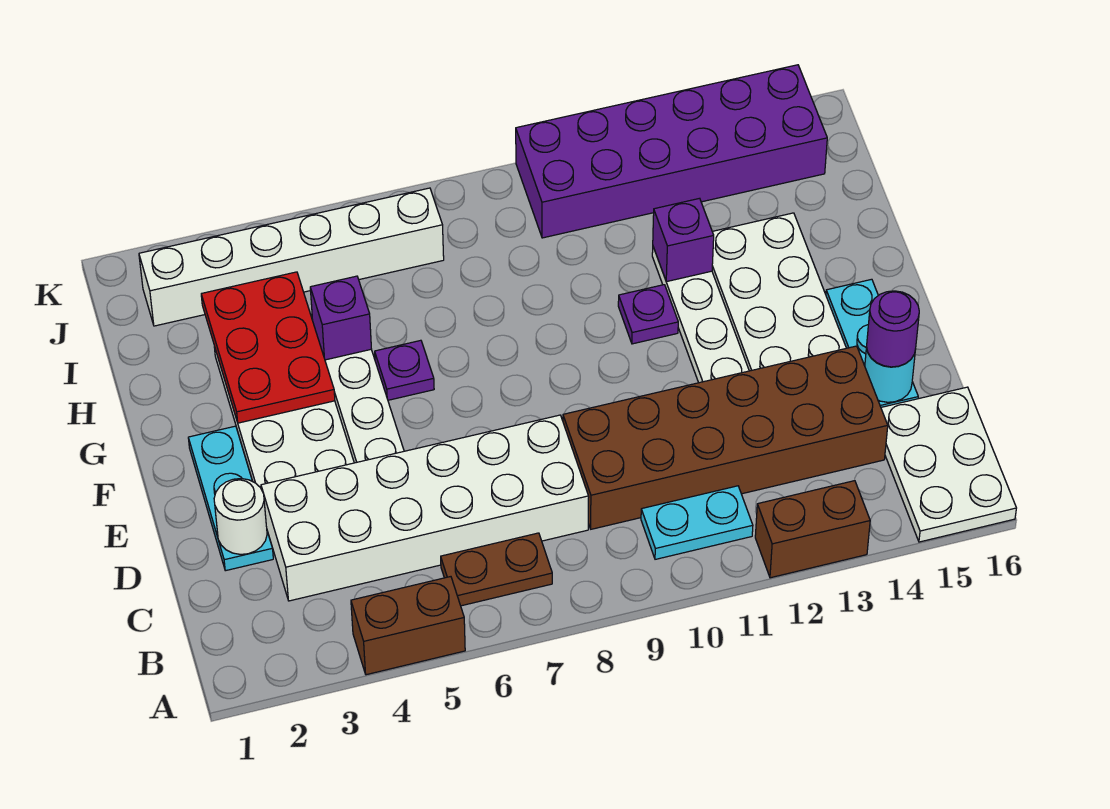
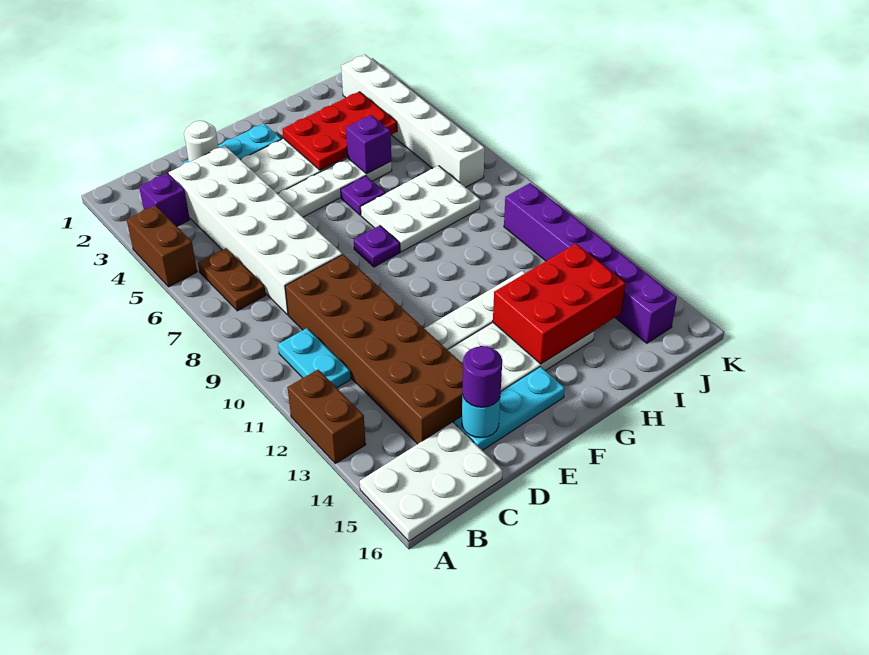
none -> white plate G7:I8 level 1
purple plate G11 level 1 -> purple plate F8 level 1
none -> red brick G13:I14 level 2
purple brick H12 level 2 -> purple brick B3 level 1
purple brick J10:K15 level 1 -> purple brick J10:J15 level 1

